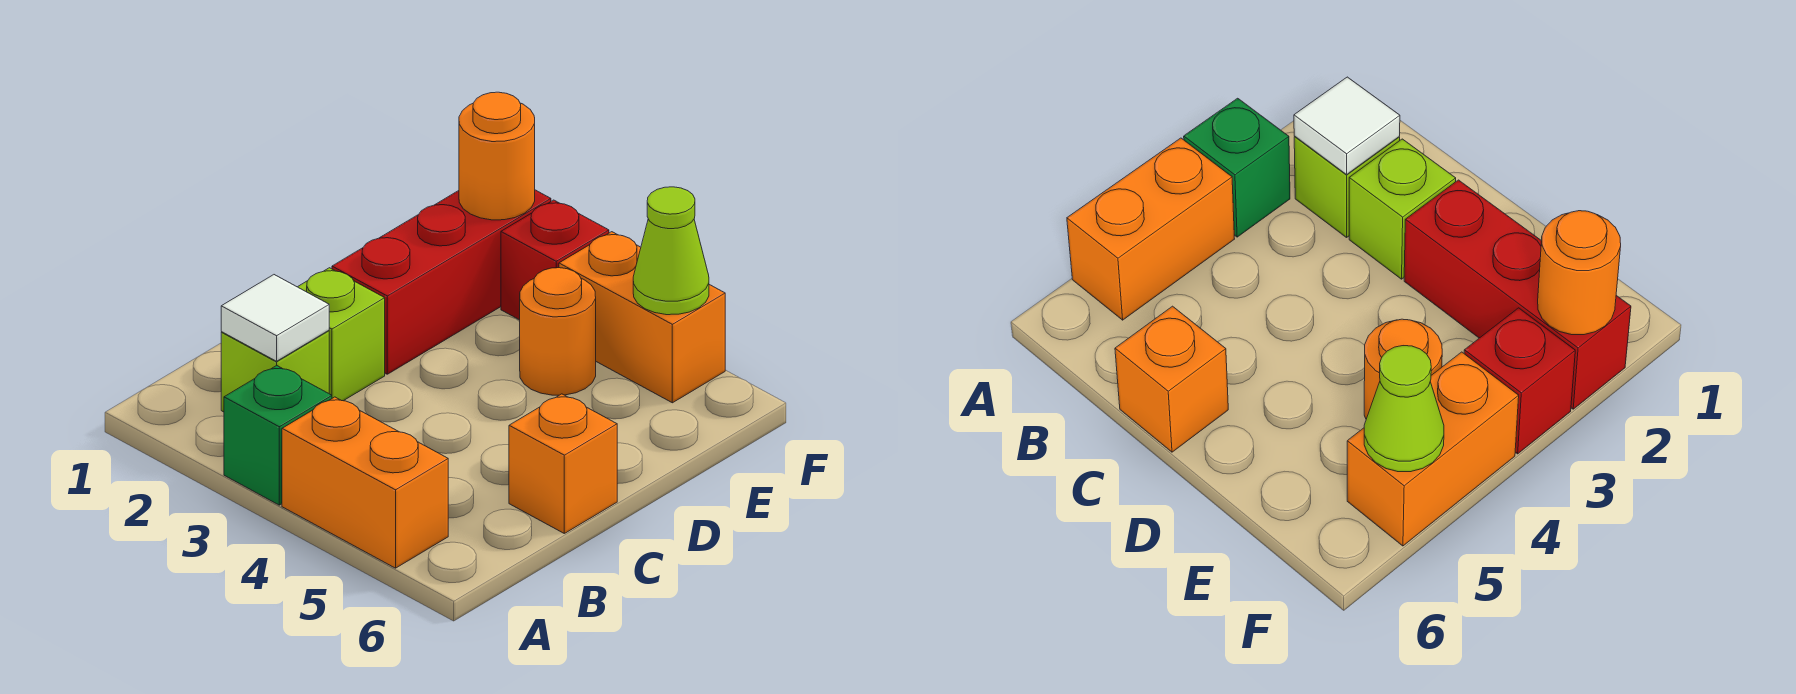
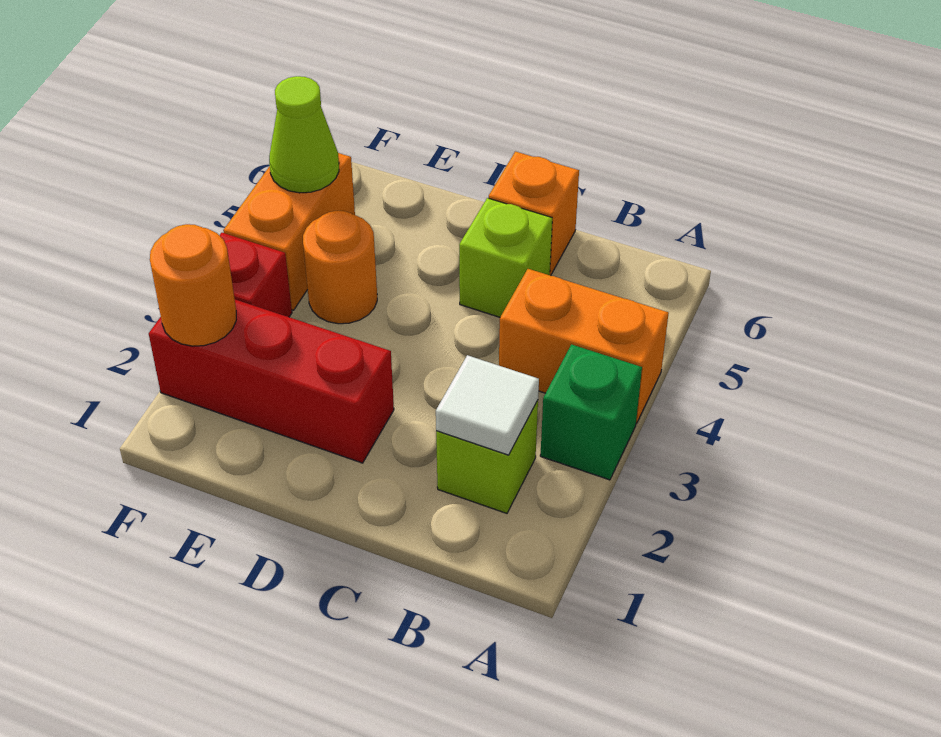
orange brick A4:A5 level 1 -> orange brick A4:B4 level 1
lime brick C2 level 1 -> lime brick C5 level 1

